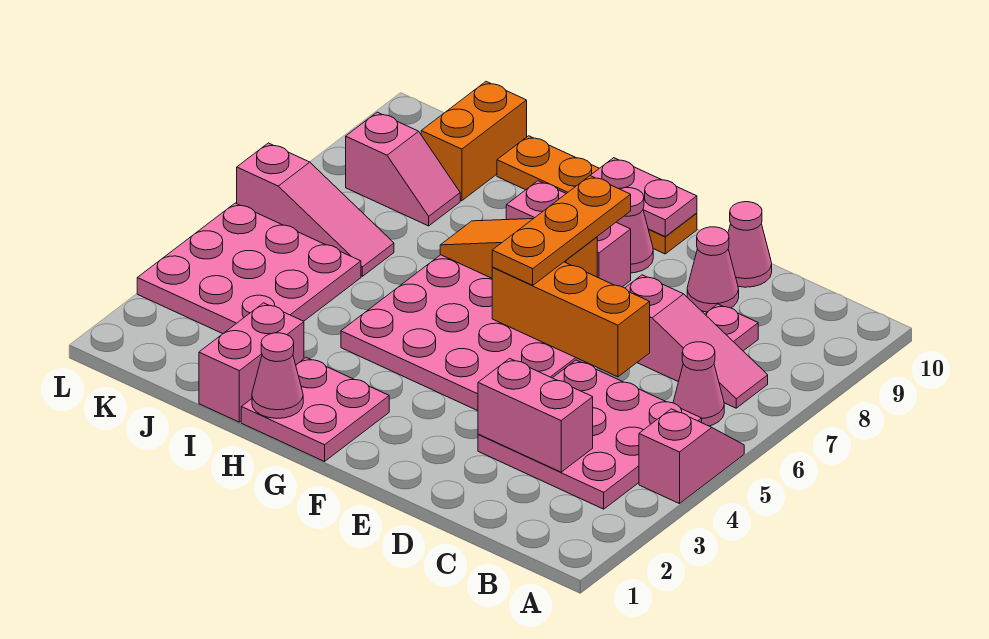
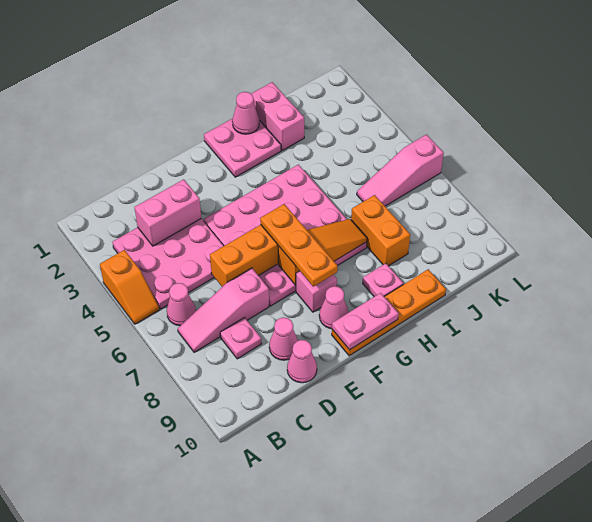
pink slope A4:A5 level 1 top 4 -> orange slope A4:A5 level 1 top 4
pink plate J3:L5 level 1 -> none
pink slope J8:K8 level 1 top K -> none
orange brick J9:J10 level 1 -> orange brick I7:I8 level 1

